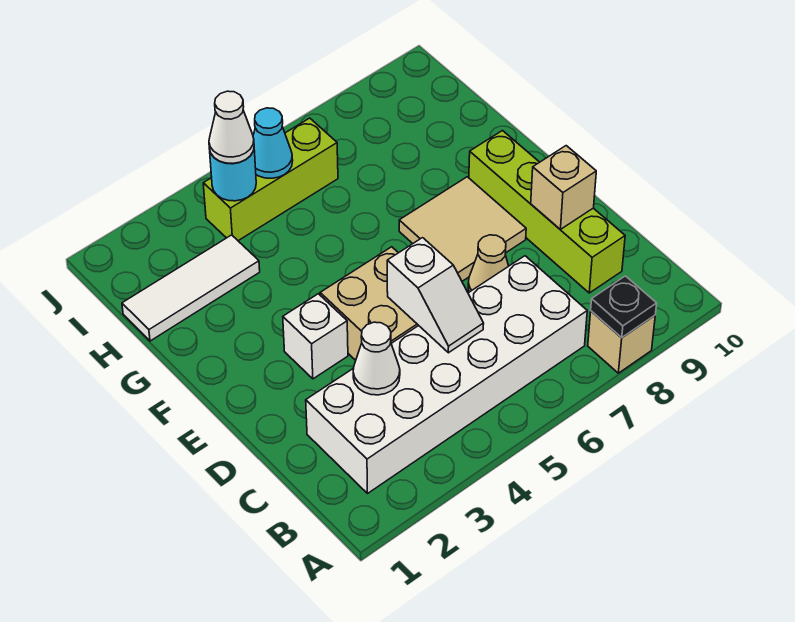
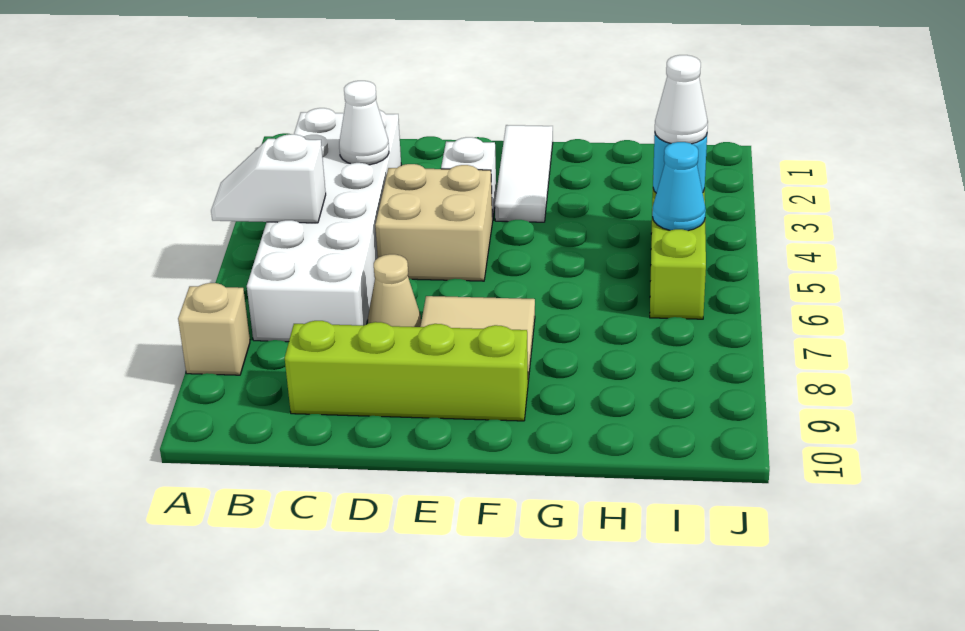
black plate A8 level 2 -> none
white slope C5:D5 level 2 top D -> white slope A5:B5 level 2 top B
tan brick D9 level 2 -> none
white tile H1:H3 level 1 -> white tile F1:F3 level 1

